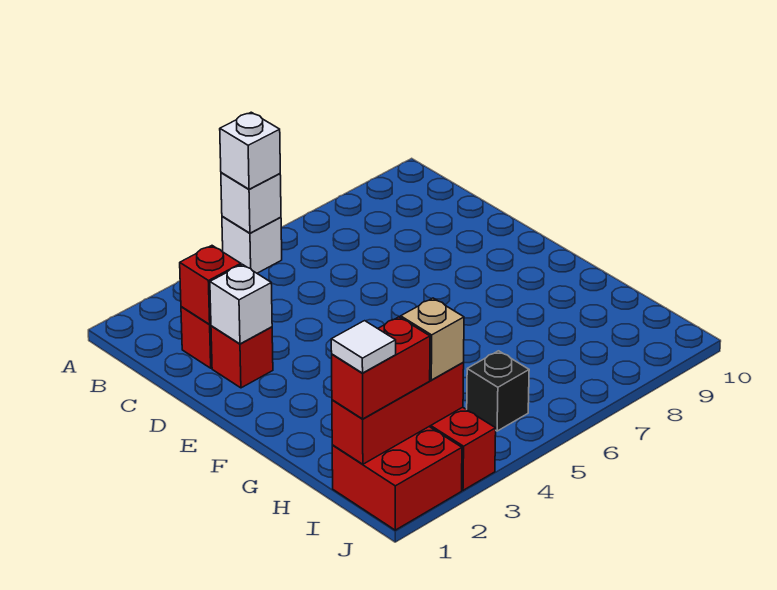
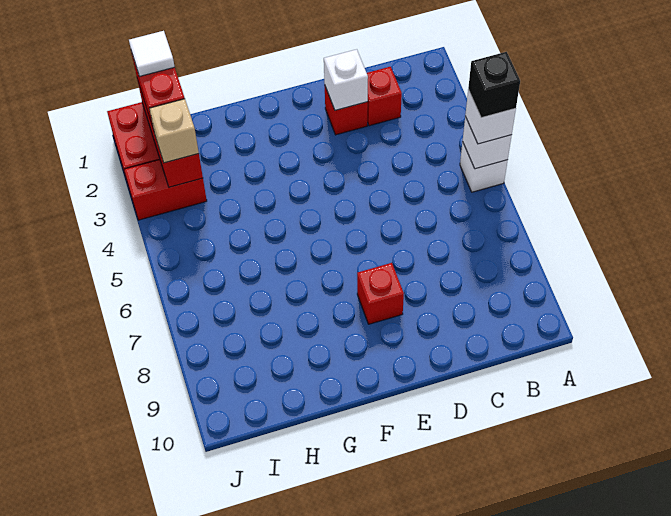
red brick C2 level 2 -> red brick E8 level 1
black brick I5 level 1 -> black brick A5 level 4

